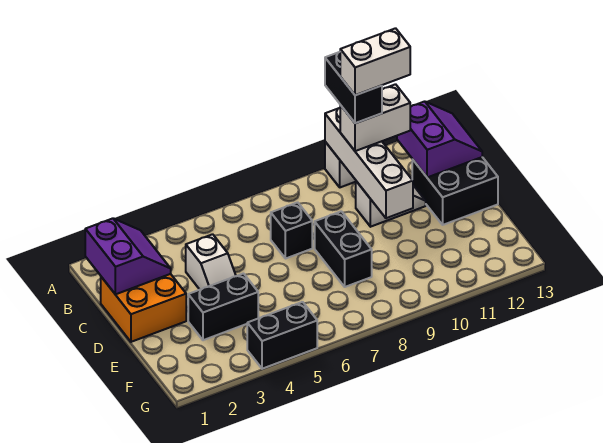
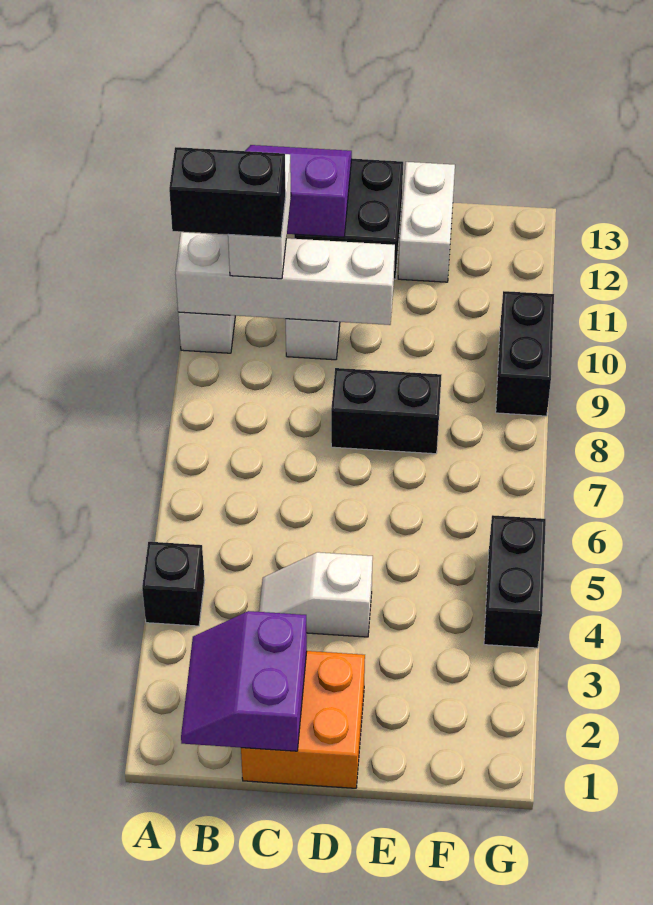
purple slope B1:C2 level 2 top 1 -> purple slope B1:C2 level 2 top C
white brick B10:B11 level 5 -> white brick E12:E13 level 1
white slope C4:D4 level 1 top C -> white slope C4:D4 level 1 top D
black brick C7 level 1 -> black brick A4 level 1
black brick E3:E4 level 1 -> black brick G9:G10 level 1

